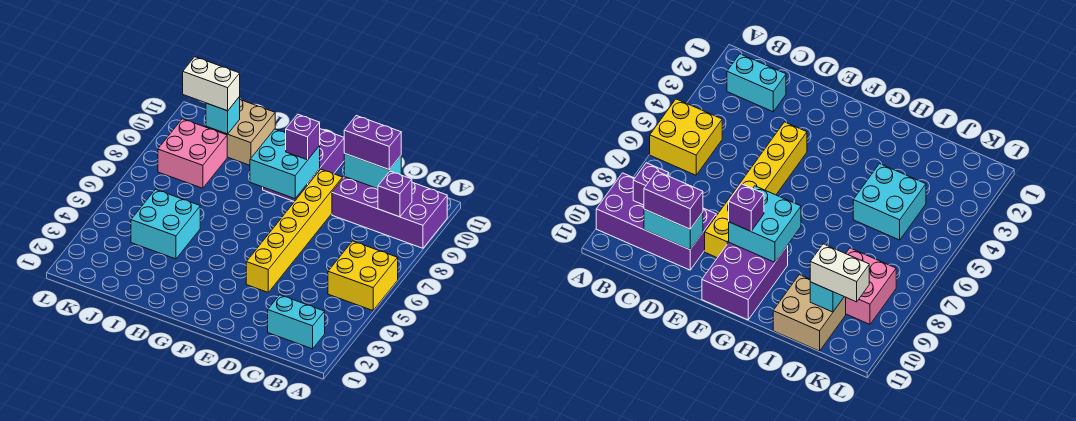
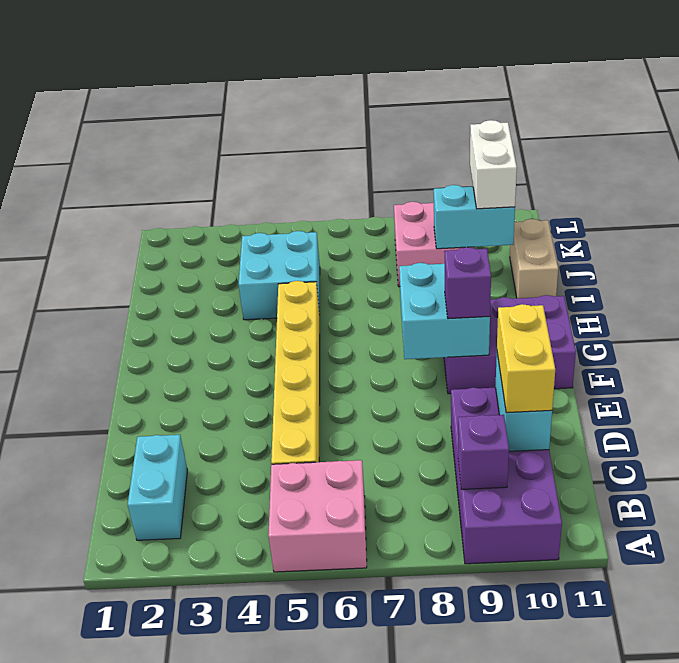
yellow brick A5:B6 level 1 -> pink brick A5:B6 level 1
purple brick C10:D10 level 3 -> yellow brick C10:D10 level 3
yellow brick E4:E9 level 1 -> yellow brick C5:H5 level 1
tan brick I10:J11 level 1 -> tan brick I11:J11 level 1
cyan brick J10 level 2 -> cyan brick J9:J10 level 2

